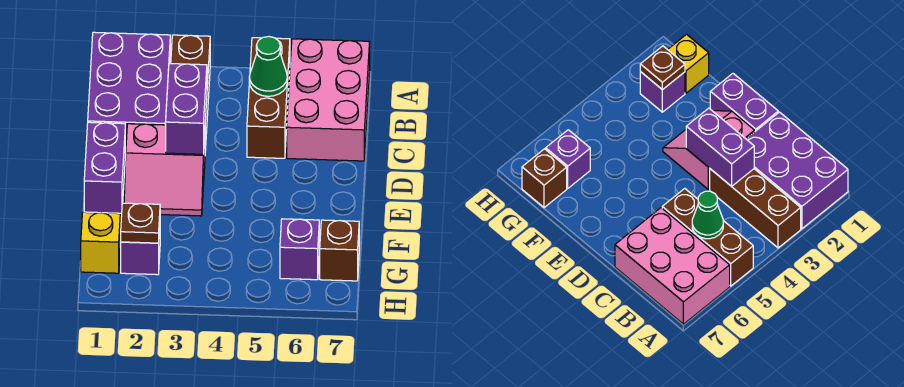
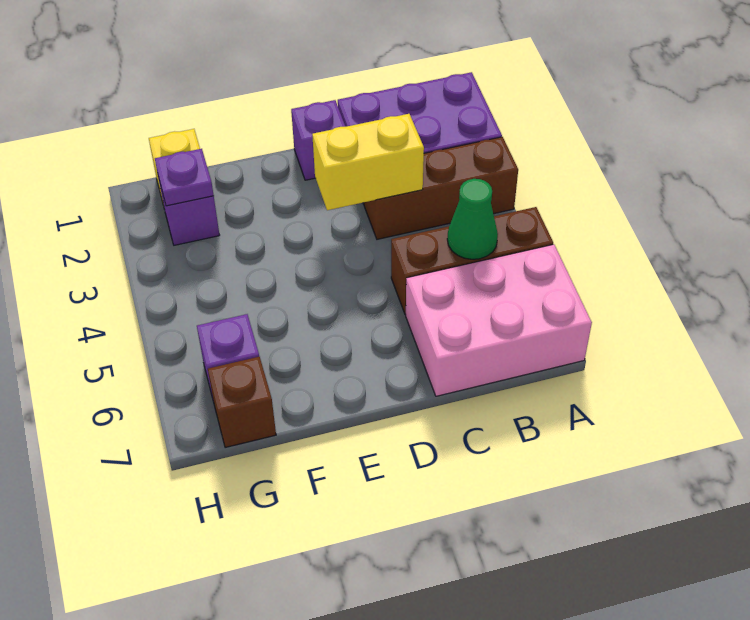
purple brick C3:D3 level 2 -> yellow brick C3:D3 level 2
purple brick D1:E1 level 1 -> purple brick D1 level 1
pink slope D2:E3 level 1 top D -> none
brown plate G2 level 2 -> purple plate G2 level 2

